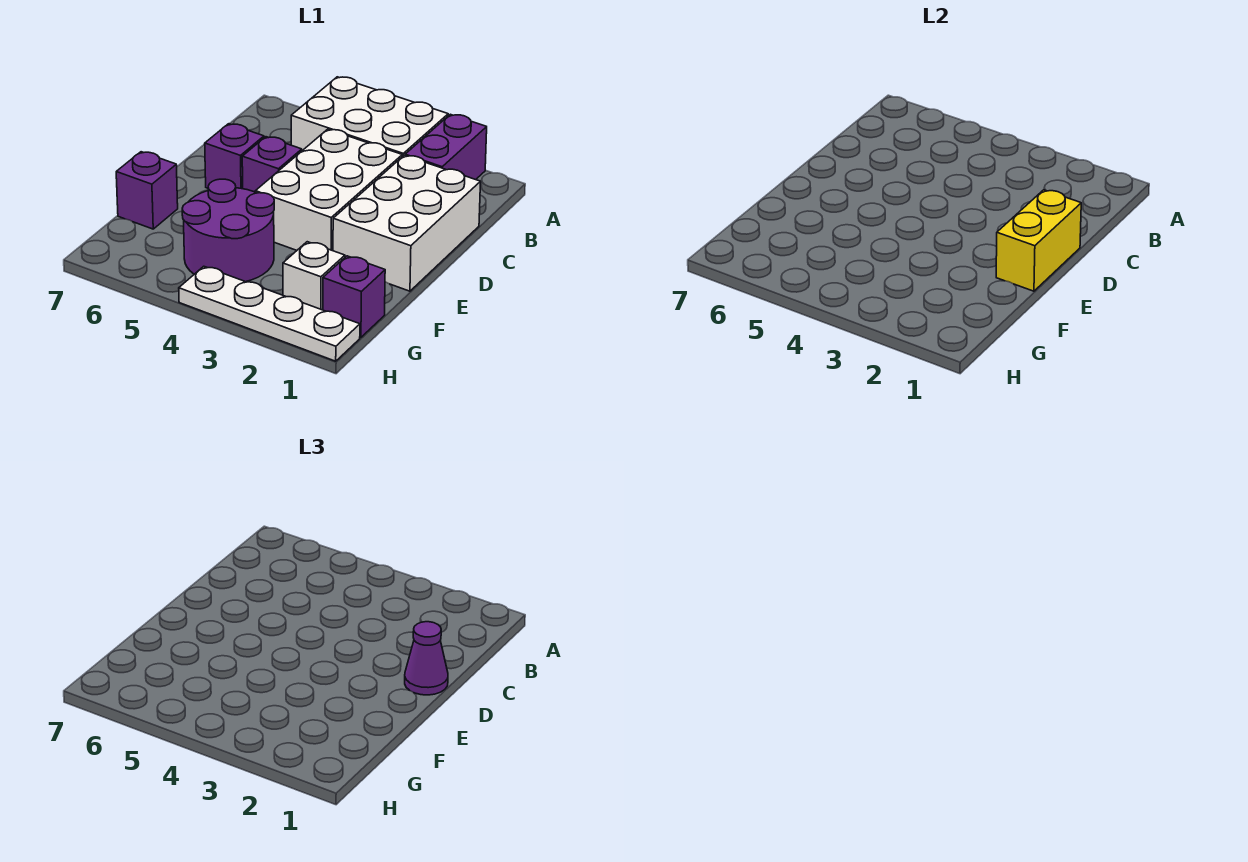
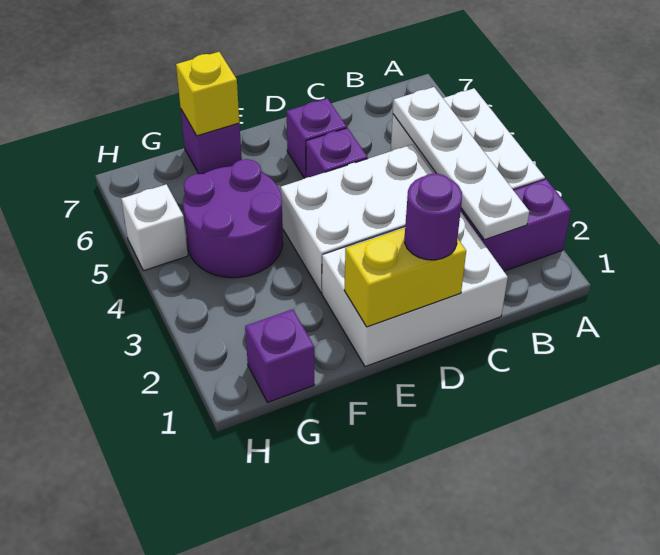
purple cone D1 level 3 -> purple round brick D1 level 3
none -> yellow brick F7 level 2
white brick G2 level 1 -> white brick H5 level 1
white plate H1:H4 level 1 -> white plate B2:B5 level 2

